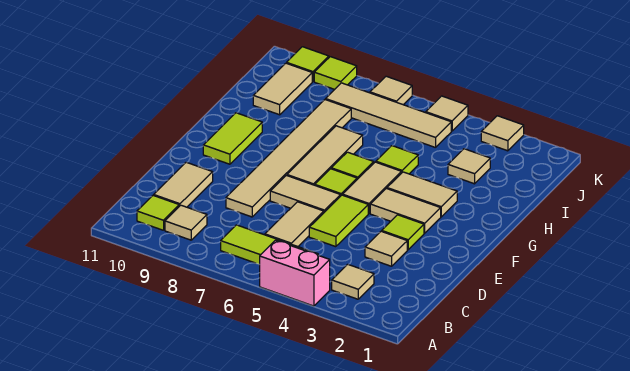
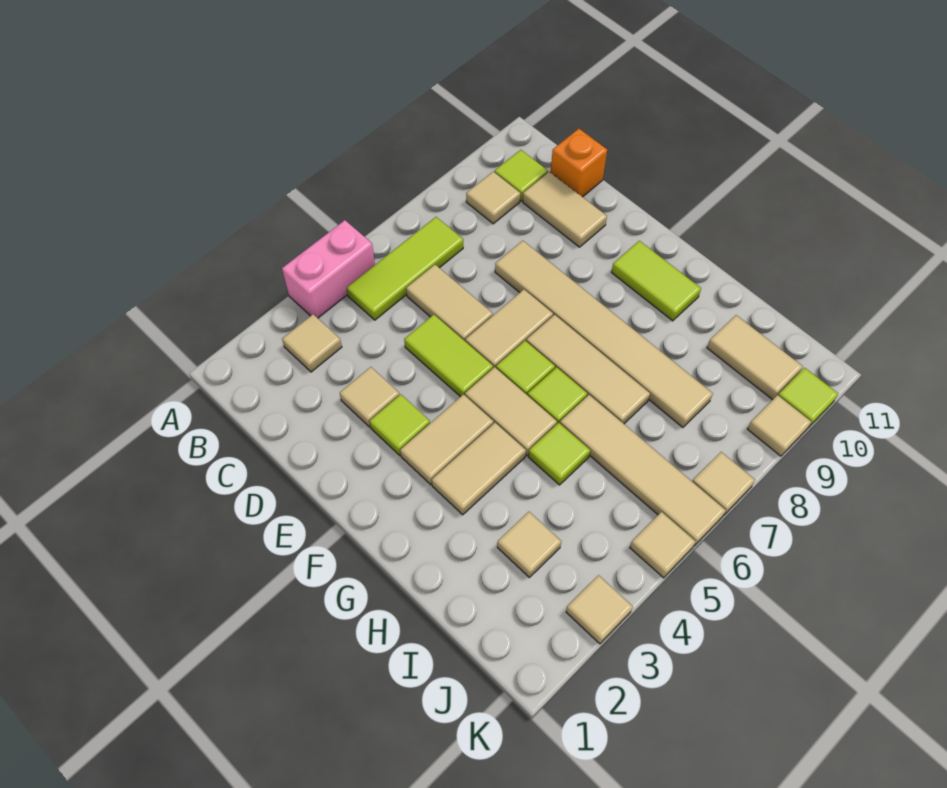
none -> orange brick C11 level 1
tan tile J5:J8 level 1 -> tan tile H6:K6 level 1
lime tile K9 level 1 -> tan tile K9 level 1

